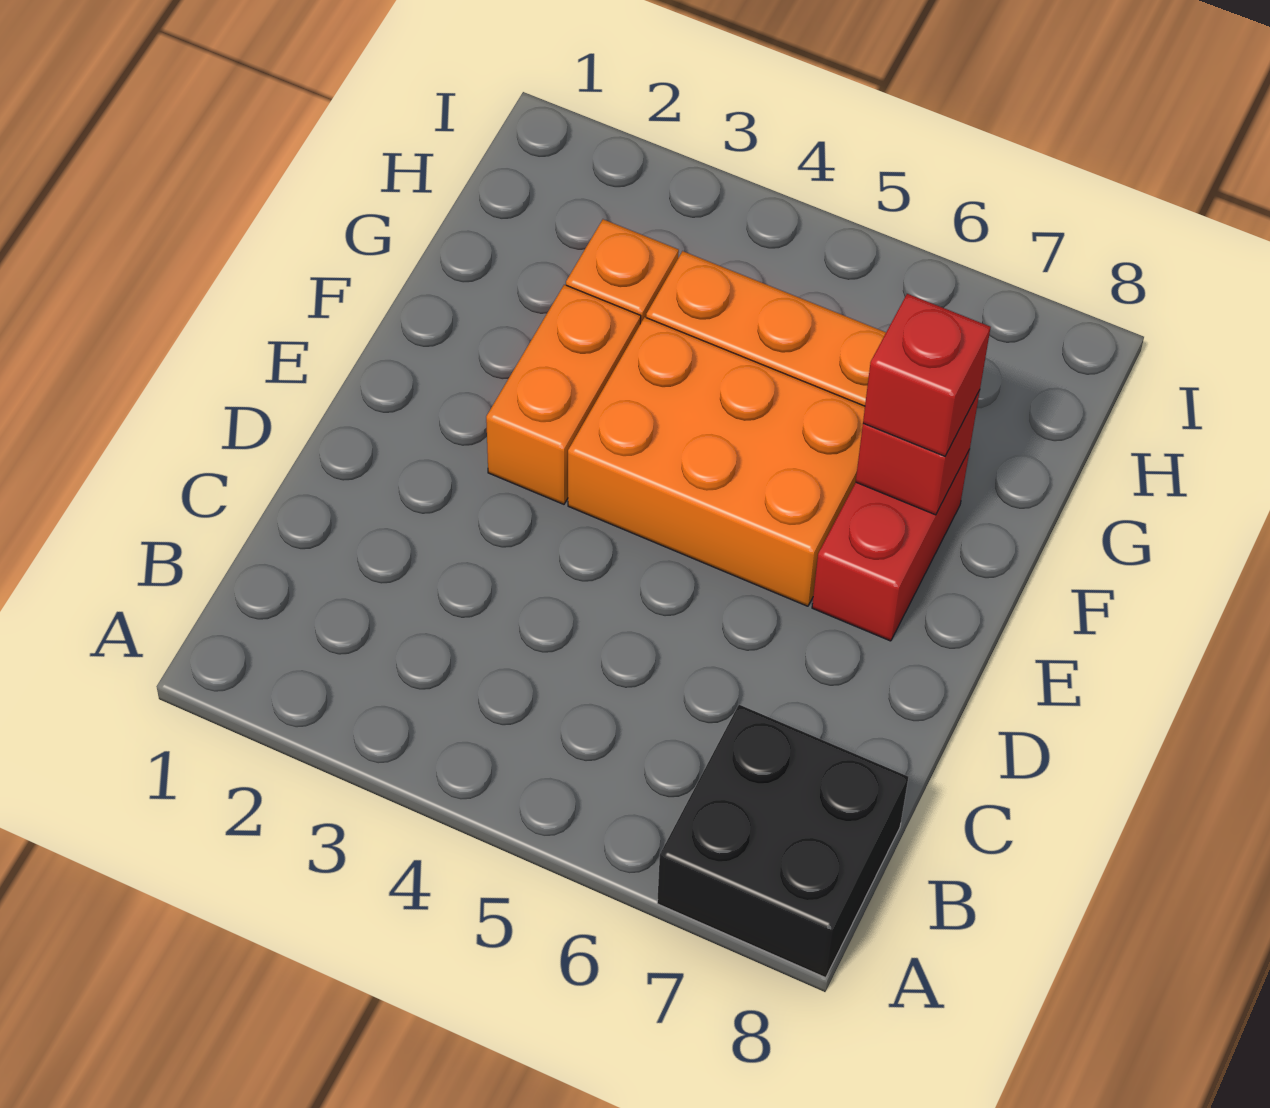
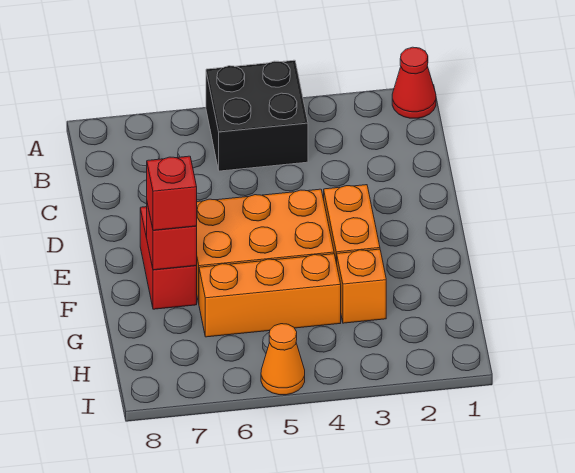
none -> red cone A1 level 1
black brick A7:B8 level 1 -> black brick A4:B5 level 1
none -> orange cone I5 level 1

